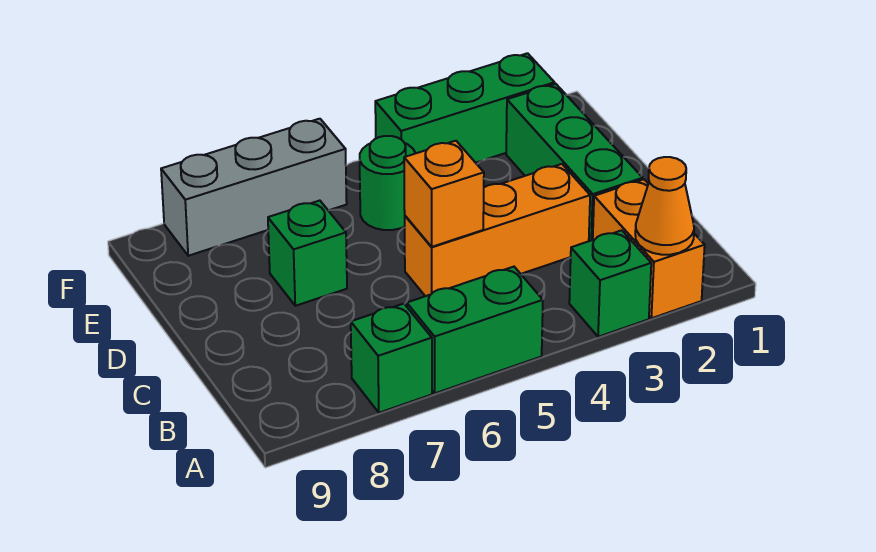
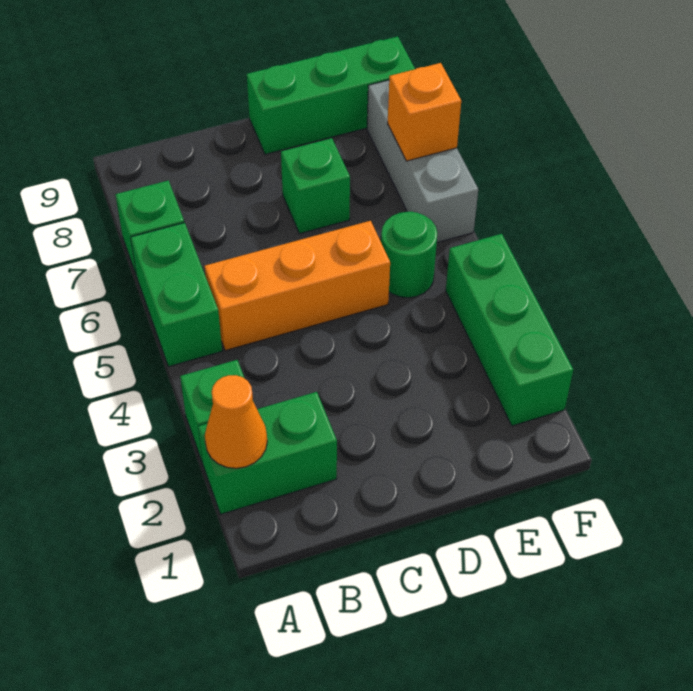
orange brick A2:B2 level 1 -> green brick A2:B2 level 1
green brick C2:E2 level 1 -> green brick D9:F9 level 1
orange brick C3:C5 level 1 -> orange brick B5:D5 level 1
orange brick C5 level 2 -> orange brick F7 level 2

